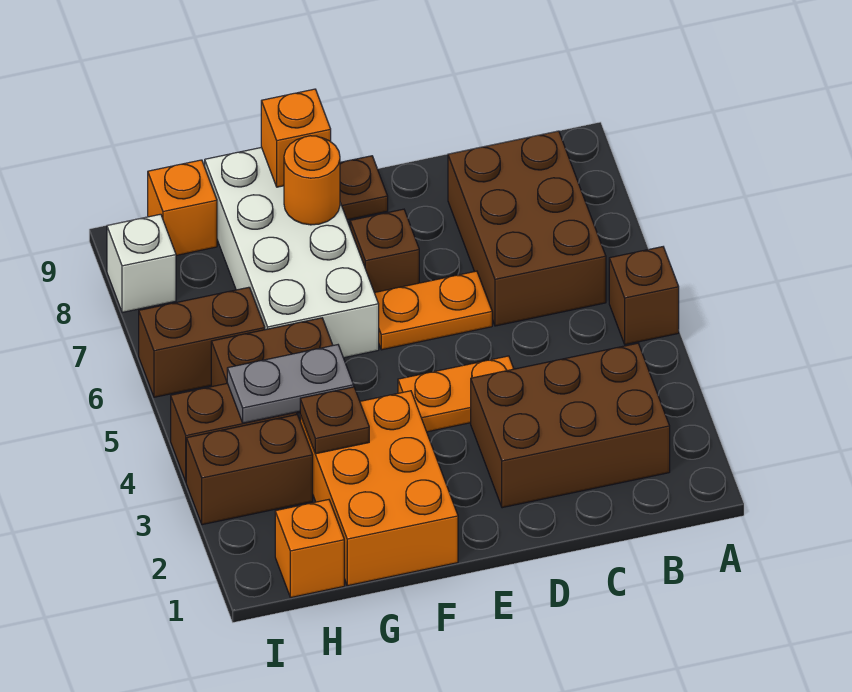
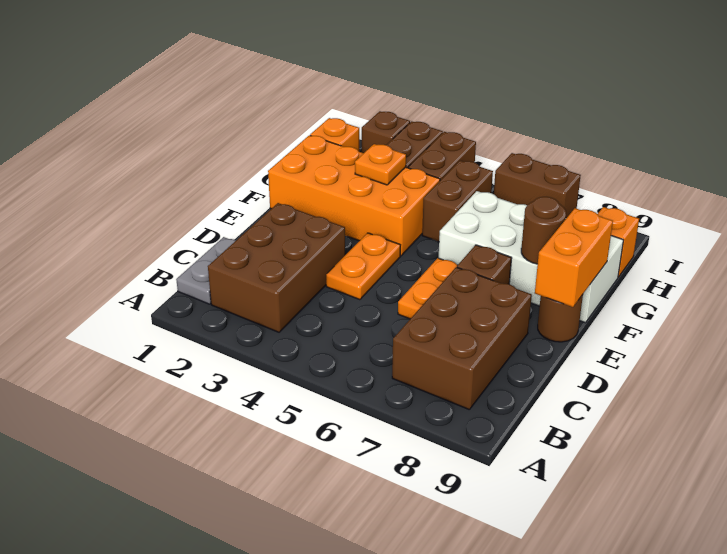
brown brick A5 level 1 -> brown brick I2 level 1
brown brick B6:C8 level 1 -> brown brick B7:D8 level 1
brown plate E9 level 1 -> brown round brick E9 level 1
orange brick F1:G3 level 1 -> orange brick F1:G4 level 1
orange round brick F8 level 2 -> brown round brick F8 level 2
orange brick F9 level 2 -> orange brick E9:F9 level 2
brown plate G3 level 2 -> orange plate G3 level 2
grey plate G4:H4 level 2 -> grey plate B1:C1 level 1
brown brick H6:I6 level 1 -> brown brick I6:I7 level 1
white brick I8 level 1 -> none

